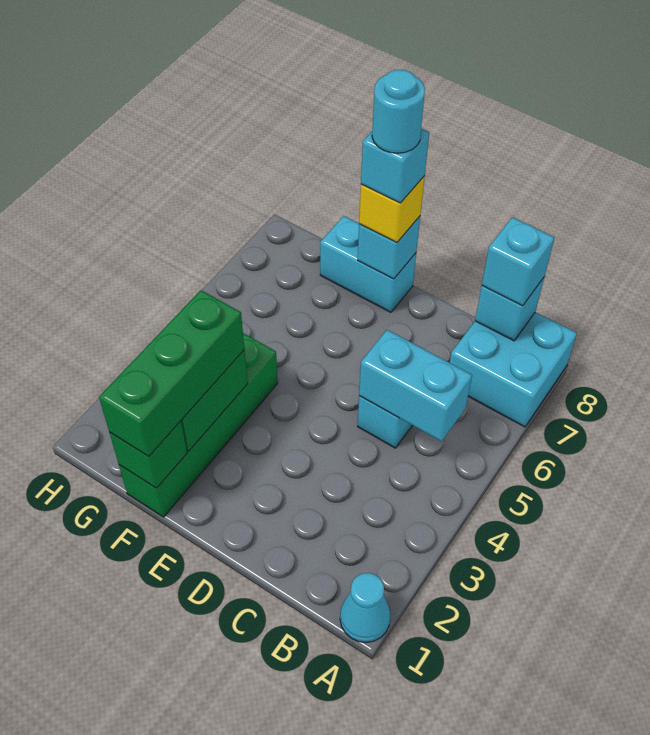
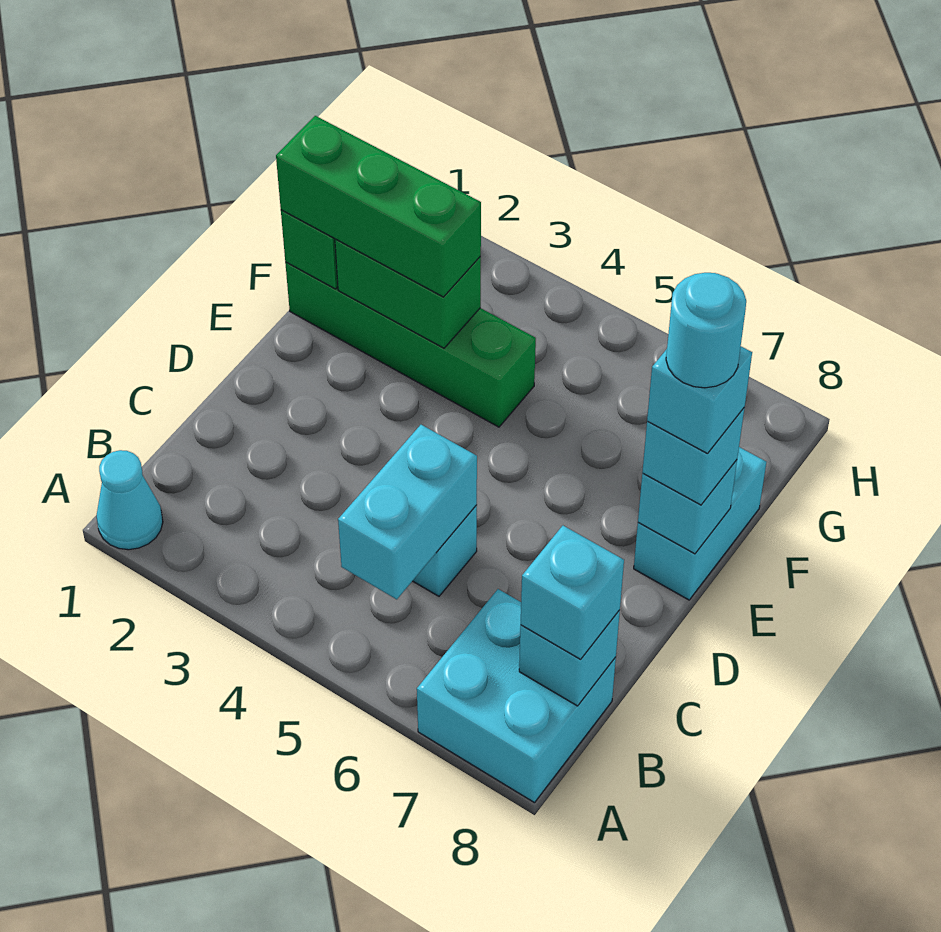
yellow brick E8 level 3 -> cyan brick E8 level 3

